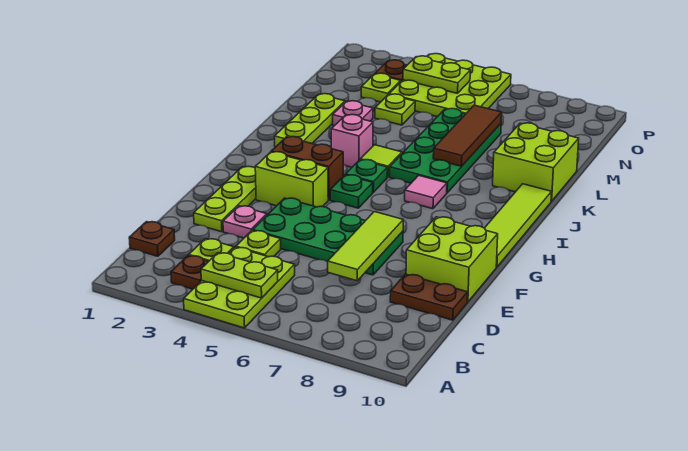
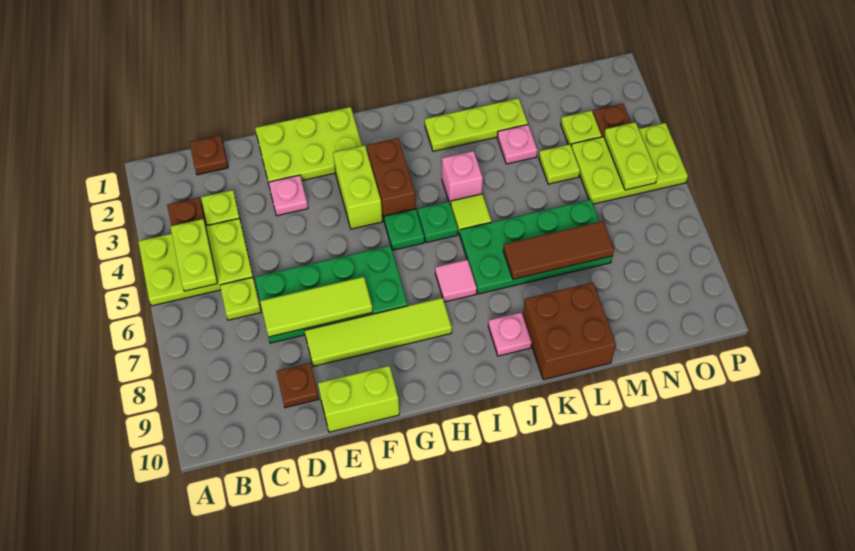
lime plate D4 level 1 -> lime plate C6 level 1
brown plate D9:D10 level 1 -> brown plate D9 level 1
lime plate E2:G2 level 1 -> lime plate E1:G2 level 1
green plate E4:F7 level 1 -> green plate D6:G7 level 1
lime brick E9:F10 level 1 -> lime brick E10:F10 level 1
lime tile G10:J10 level 1 -> lime tile E8:H8 level 1
none -> pink plate J9 level 1
lime brick K9:L10 level 1 -> brown brick K9:L10 level 1
lime plate N4:P6 level 1 -> lime plate N4:P5 level 1

